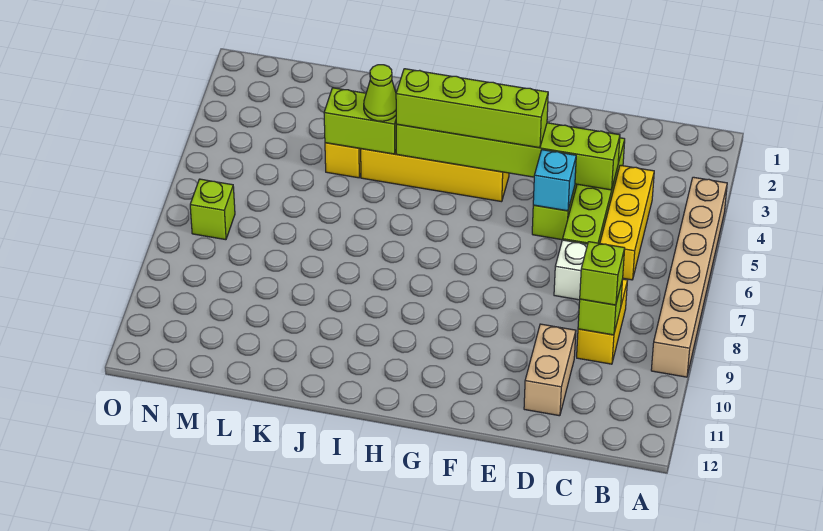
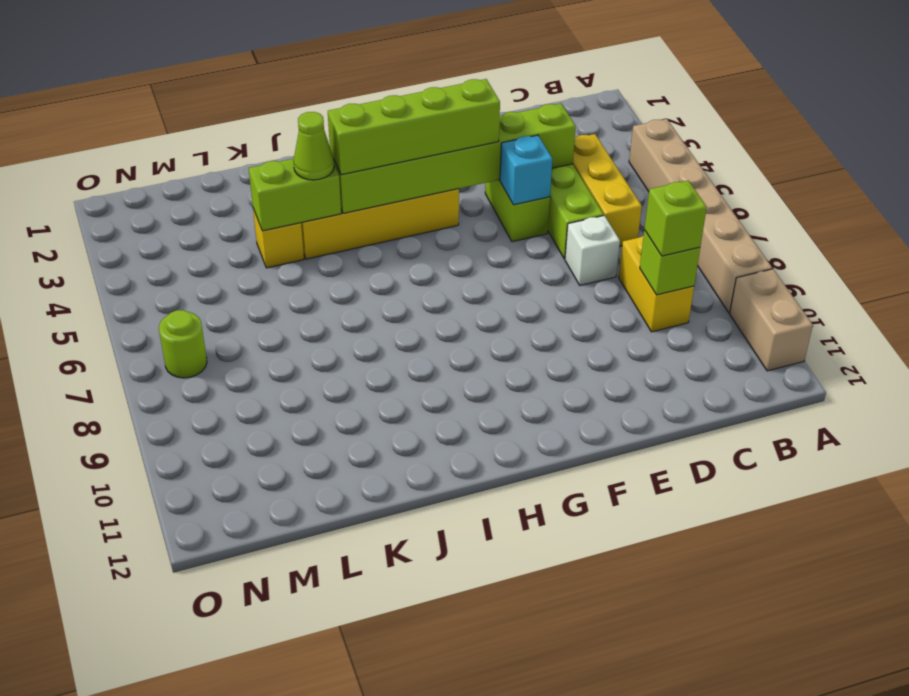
tan brick D10:D11 level 1 -> tan brick A10:A11 level 1
lime brick N7 level 1 -> lime round brick N7 level 1

